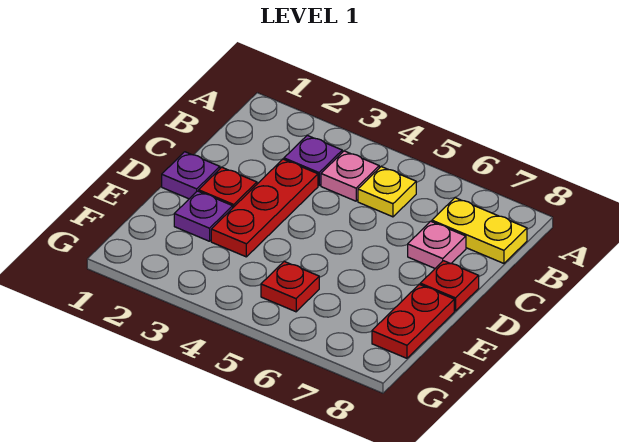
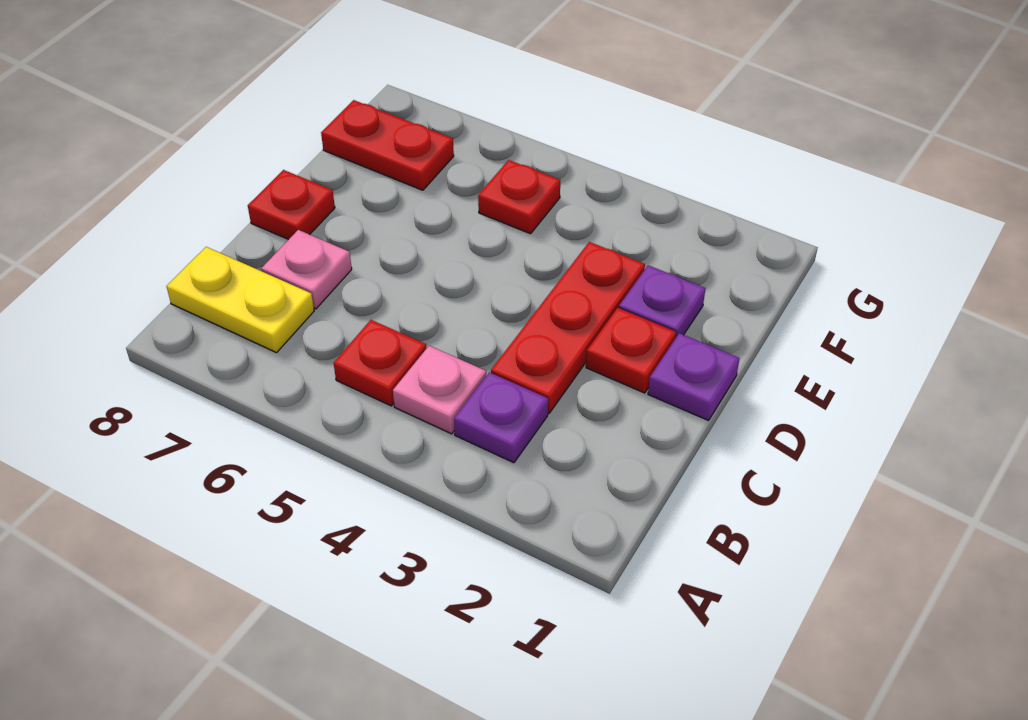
yellow plate B5 level 1 -> red plate B5 level 1
red plate E8:F8 level 1 -> red plate F7:F8 level 1

